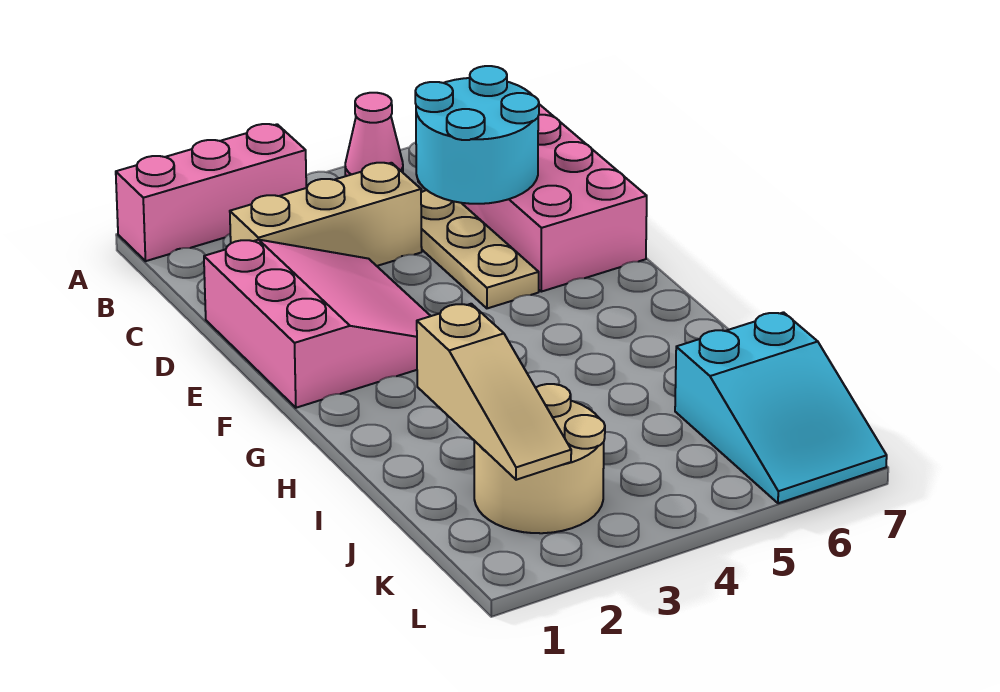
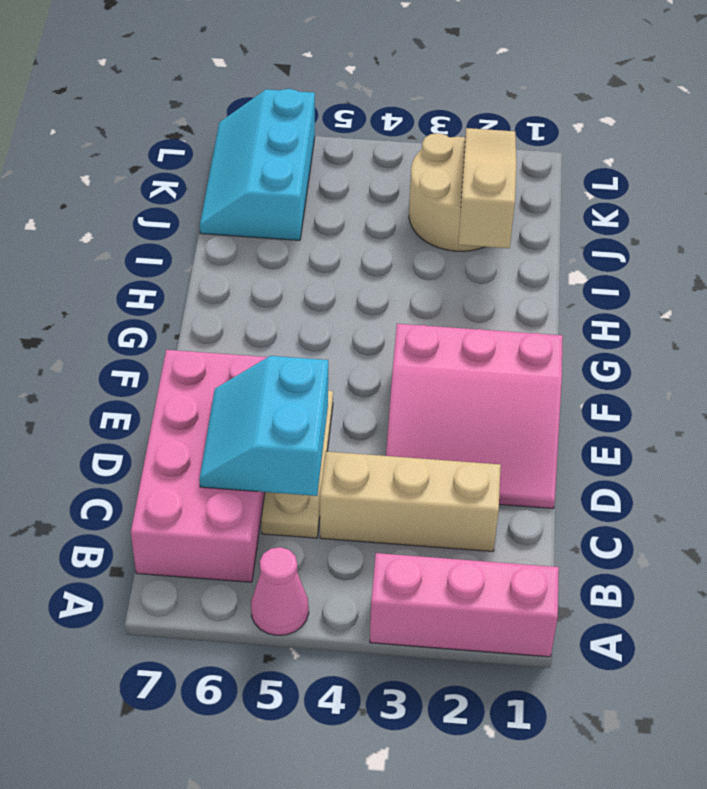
cyan round brick C5:D6 level 2 -> cyan slope C5:D6 level 2 top 5
pink slope D1:F3 level 1 top 1 -> pink slope D1:F3 level 1 top F
cyan slope J6:L7 level 1 top J -> cyan slope J6:L7 level 1 top 6

